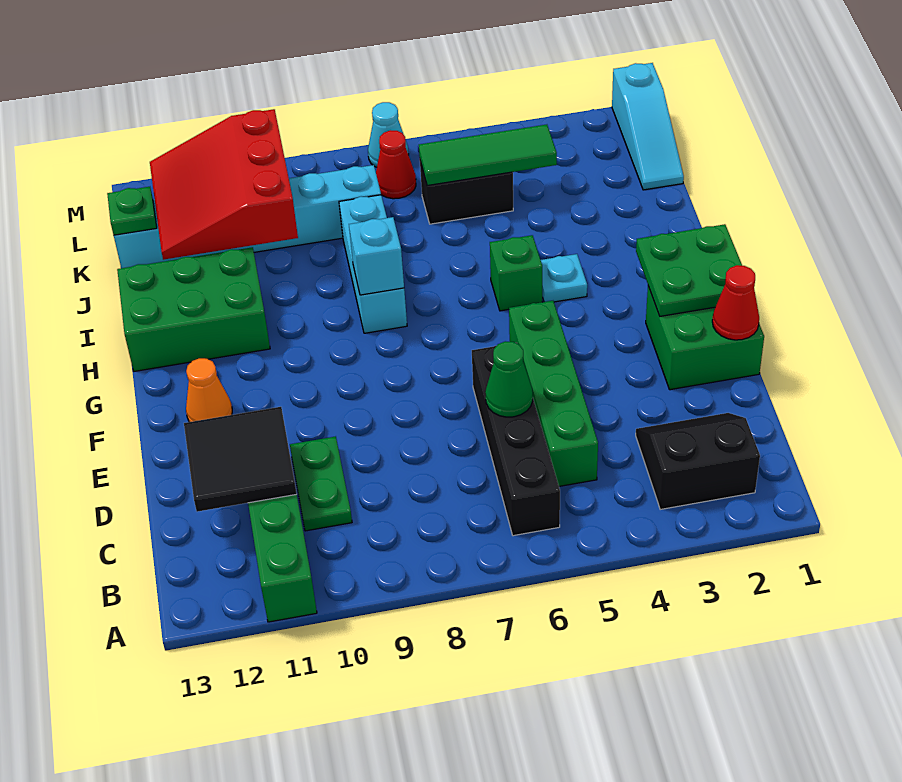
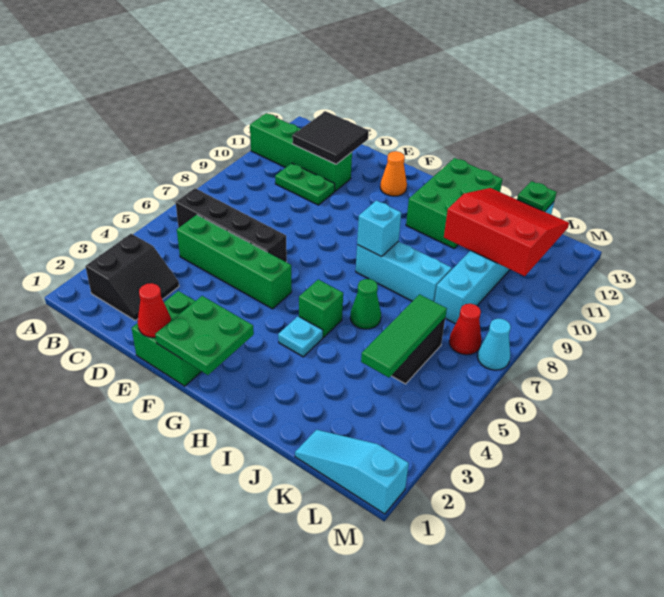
green cone D6 level 2 -> green cone I6 level 1

